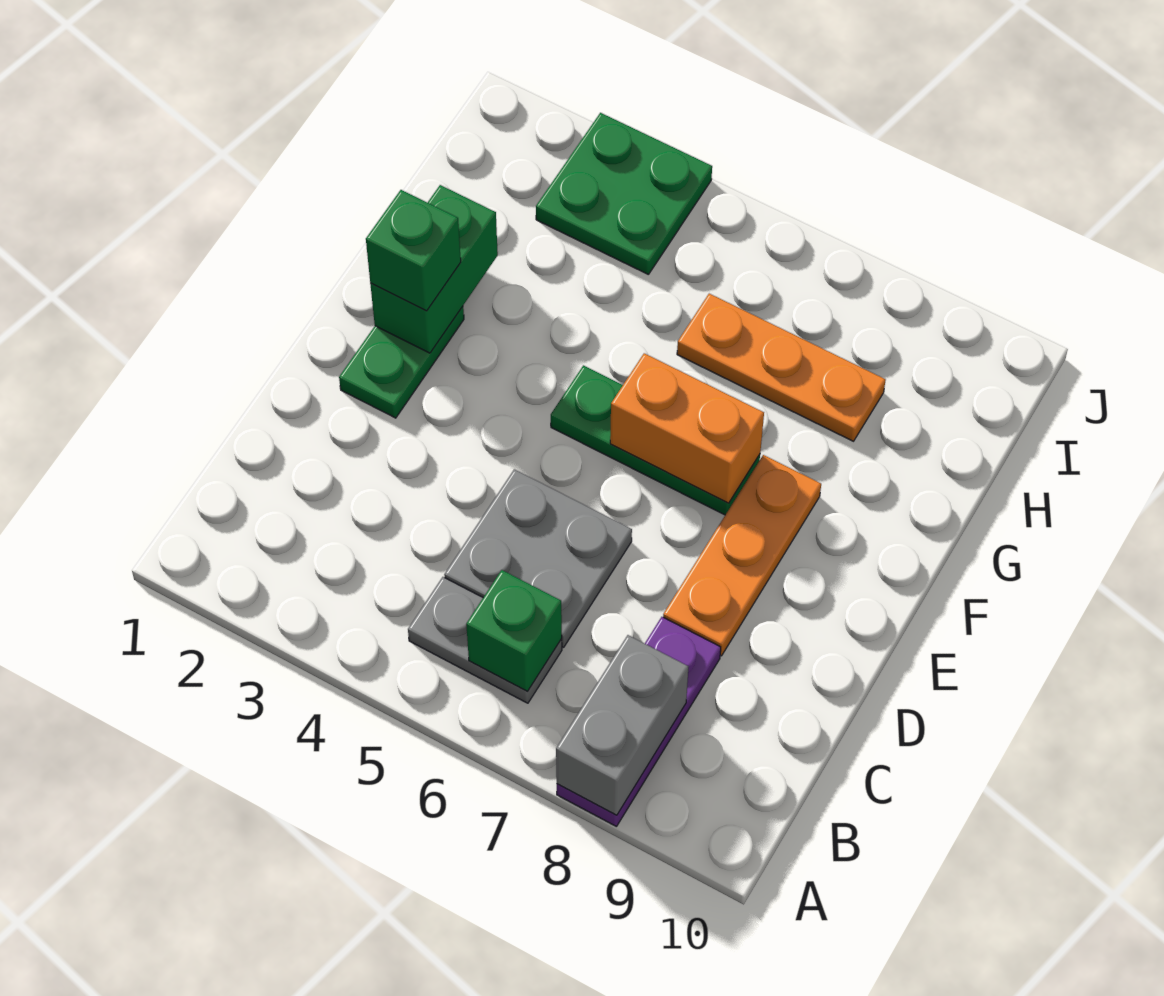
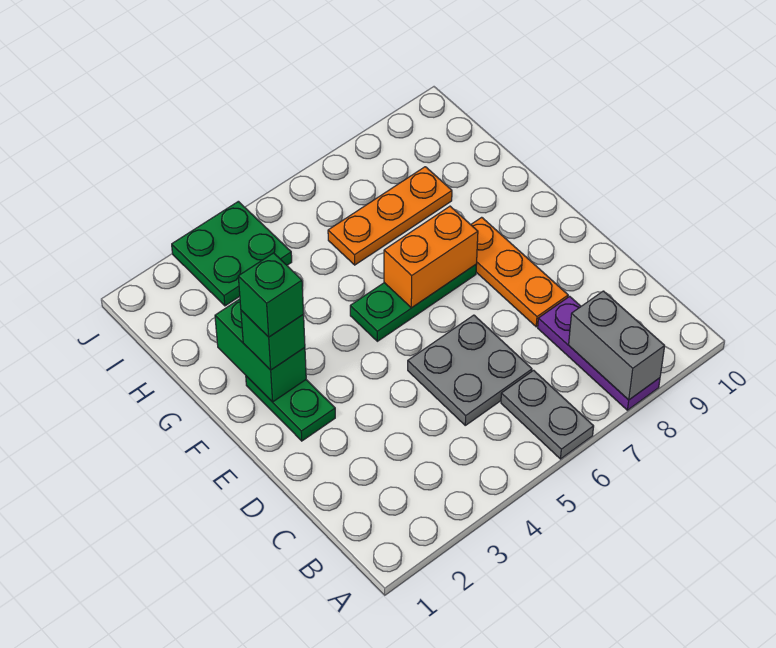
grey plate B5:B6 level 1 -> grey plate A6:B6 level 1
green brick B6 level 2 -> green brick F2 level 4

